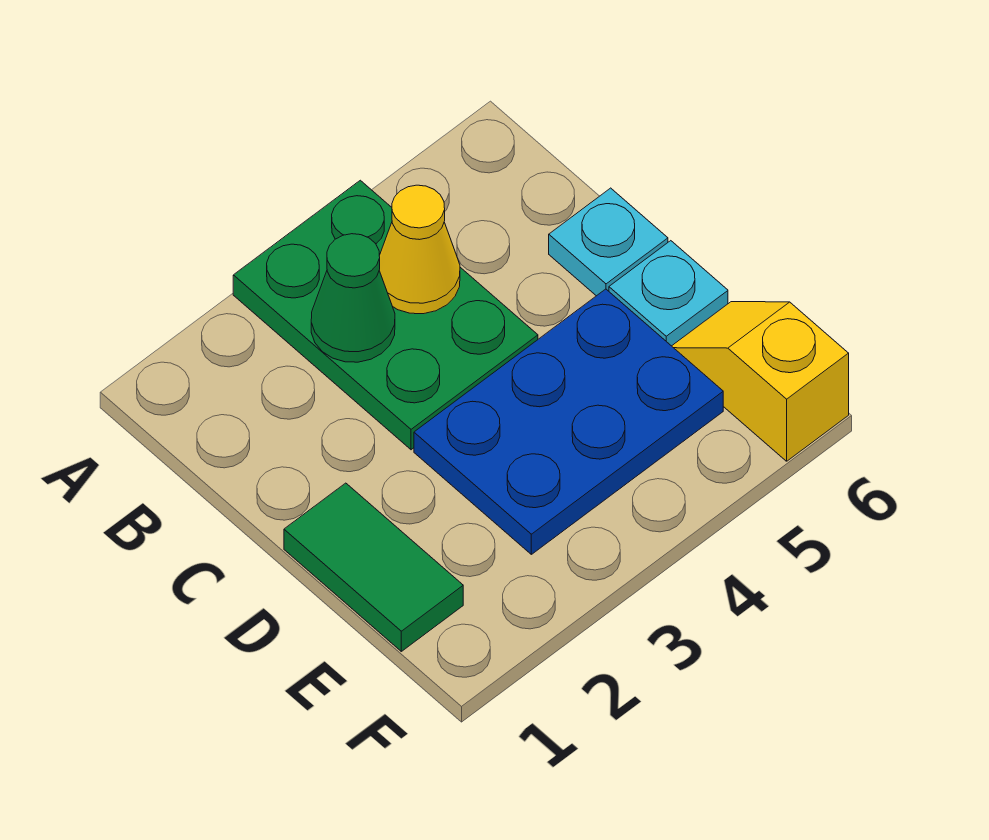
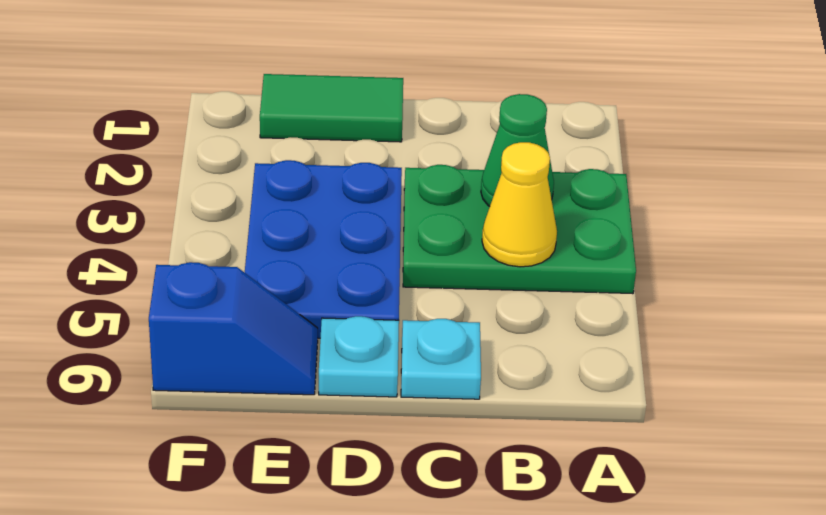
yellow slope E6:F6 level 1 top F -> blue slope E6:F6 level 1 top F

